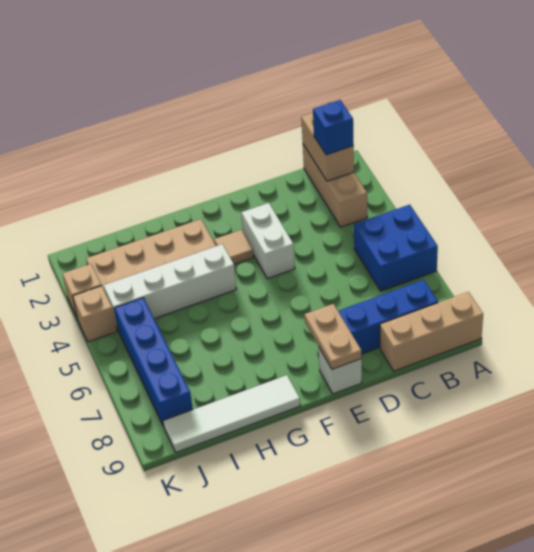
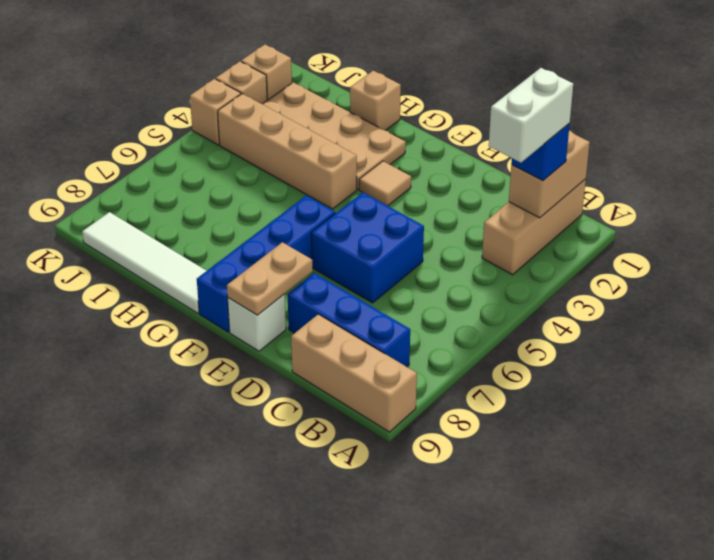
blue brick A5:B6 level 1 -> blue brick D5:E6 level 1
white brick E3:E4 level 1 -> white brick B2:B3 level 4
white brick G4:J4 level 1 -> tan brick G4:J4 level 1
none -> tan brick H1 level 1
blue brick J5:J8 level 1 -> blue brick F6:F9 level 1
none -> tan brick K2 level 1

